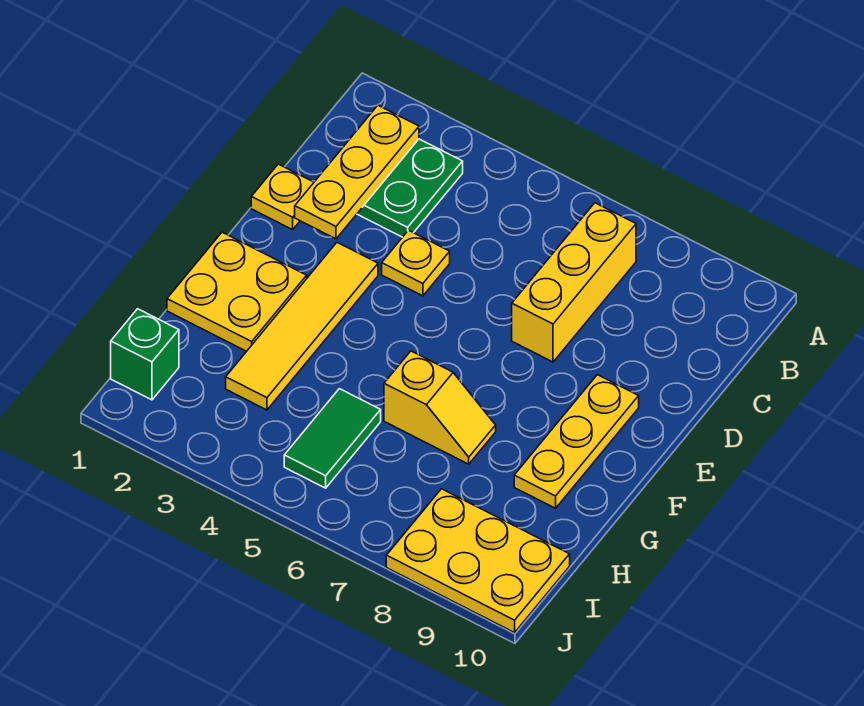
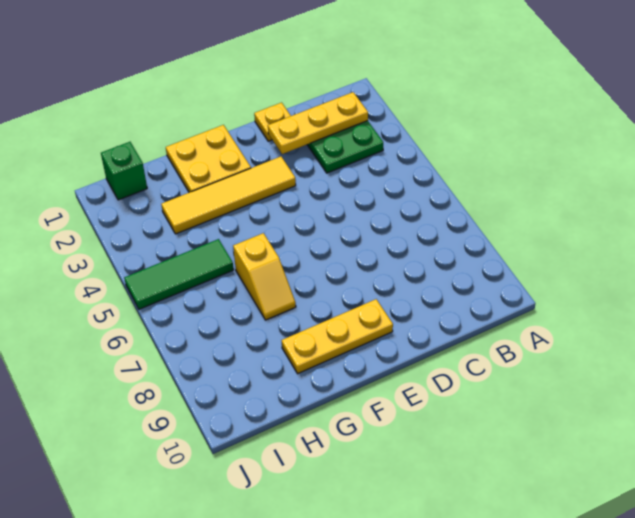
yellow brick B7:D7 level 1 -> none
yellow plate D4 level 1 -> none
green tile H5:I5 level 1 -> green tile H5:J5 level 1
yellow plate I8:J10 level 1 -> none

